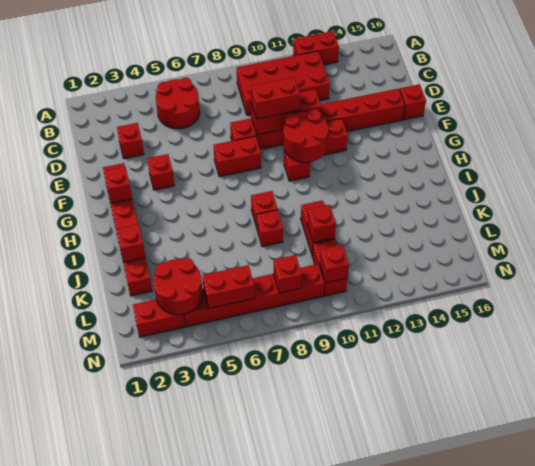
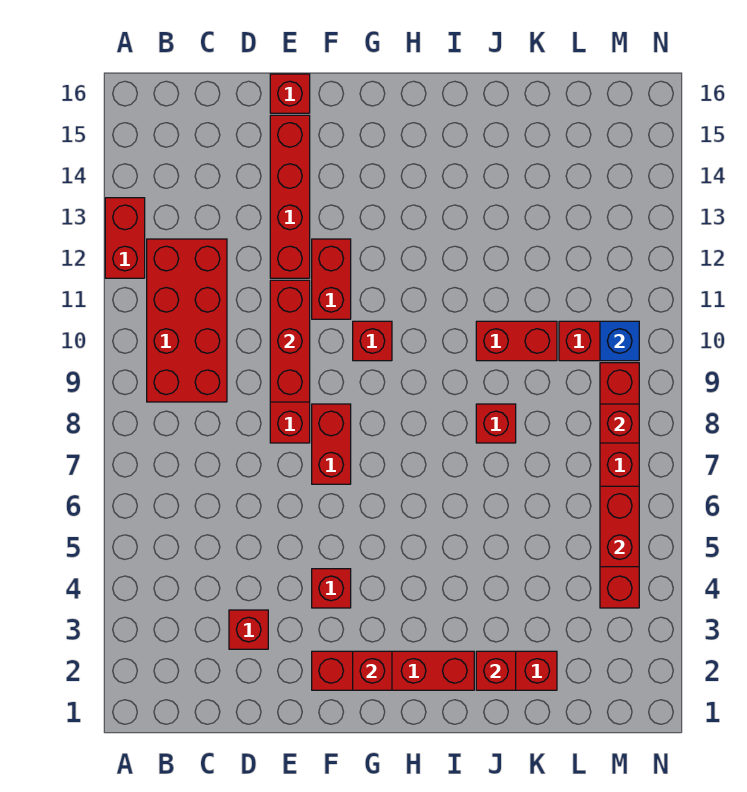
red round brick B5:C6 level 1 -> none
red brick E9:E10 level 3 -> none
red round brick F10:G11 level 2 -> none
red brick I8 level 1 -> none
red brick K10 level 2 -> none
red round brick L3:M4 level 2 -> none
red brick M2:M3 level 1 -> none
red brick M10 level 2 -> blue brick M10 level 2

